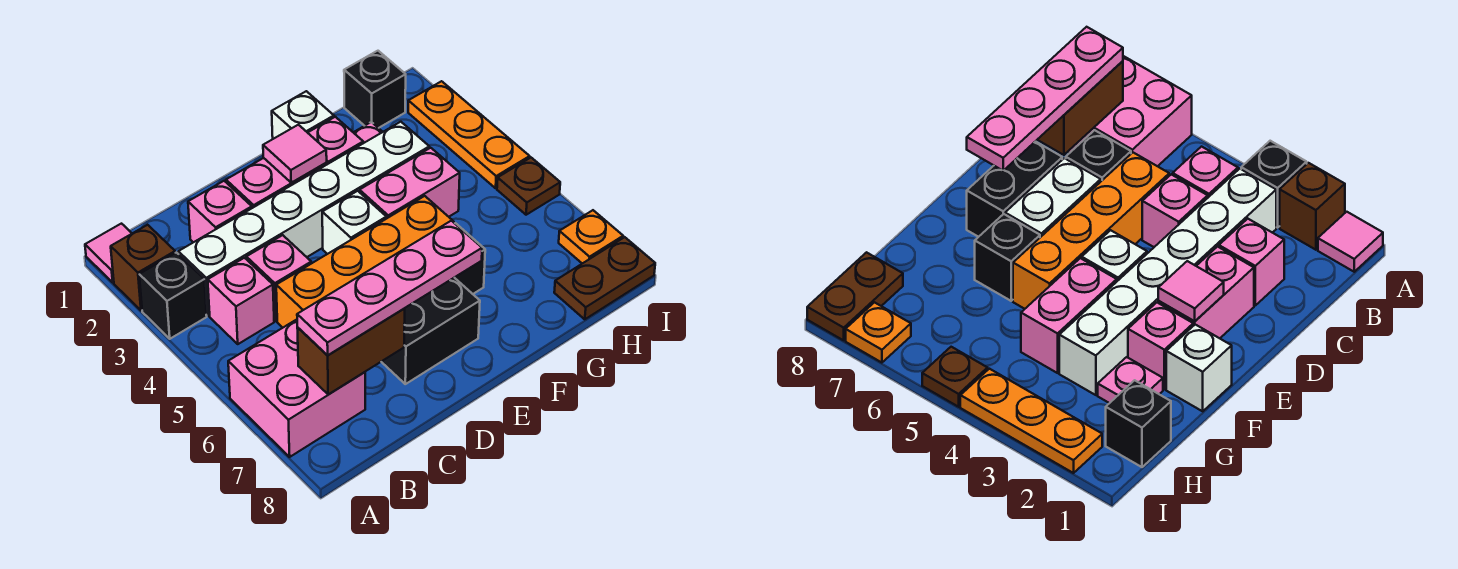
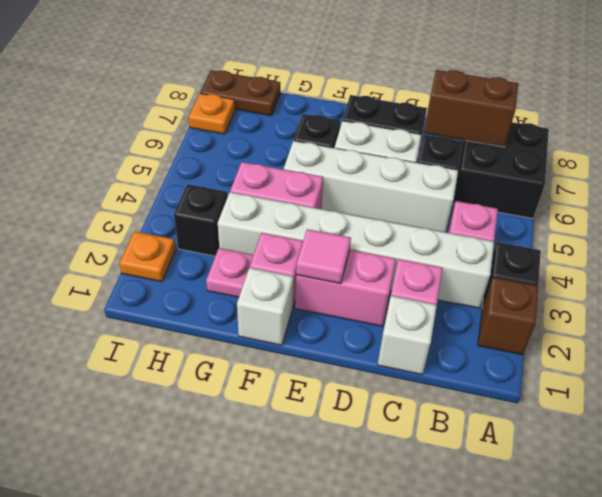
pink tile A1 level 1 -> none
pink brick A6:B7 level 1 -> black brick A6:B7 level 1
pink plate B7:E7 level 3 -> none
pink brick C4 level 1 -> none
orange brick C5:F5 level 1 -> white brick C5:F5 level 1
white brick E4 level 1 -> white brick C1 level 1
black brick H1 level 1 -> black brick H3 level 1
orange plate I2:I4 level 1 -> orange plate I2 level 1
brown plate I5 level 1 -> none

